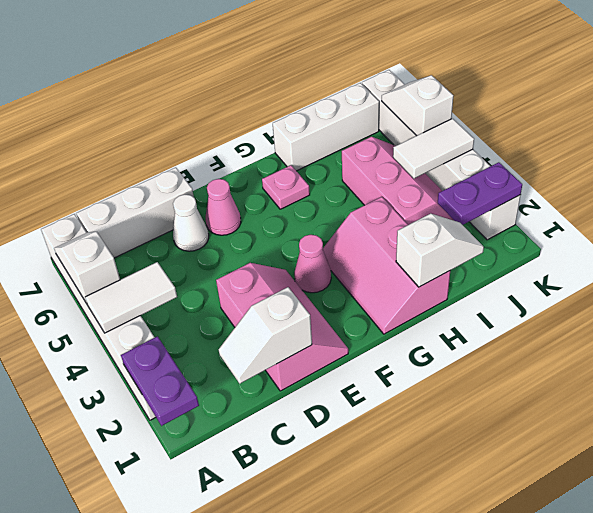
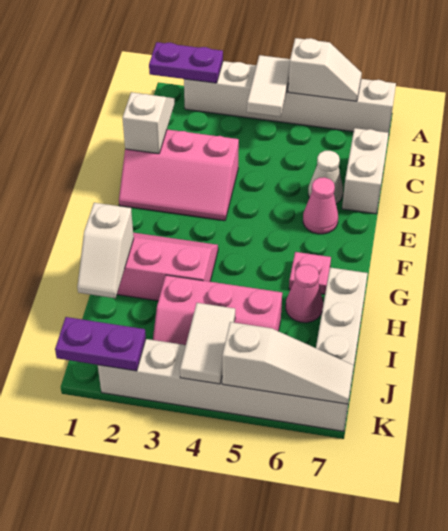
white brick B7:D7 level 1 -> white brick C7:D7 level 1
pink cone F3 level 1 -> pink cone H6 level 1
purple plate J2:K2 level 2 -> purple plate K1:K2 level 2
white slope K5:K6 level 2 top 5 -> white slope K5:K7 level 2 top 5

